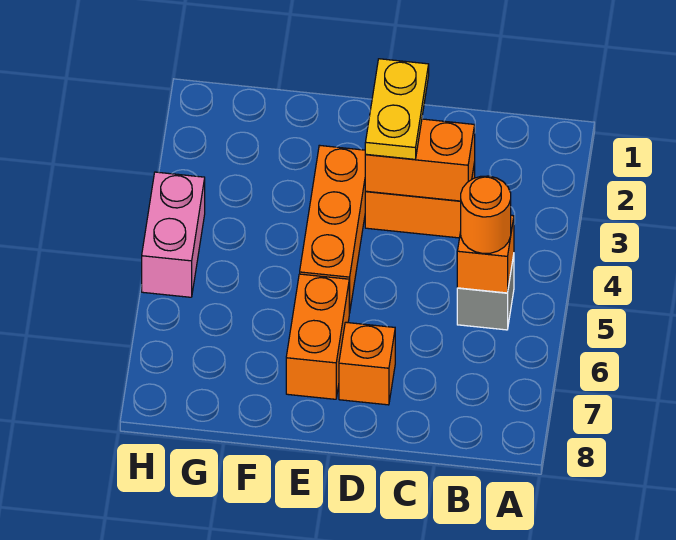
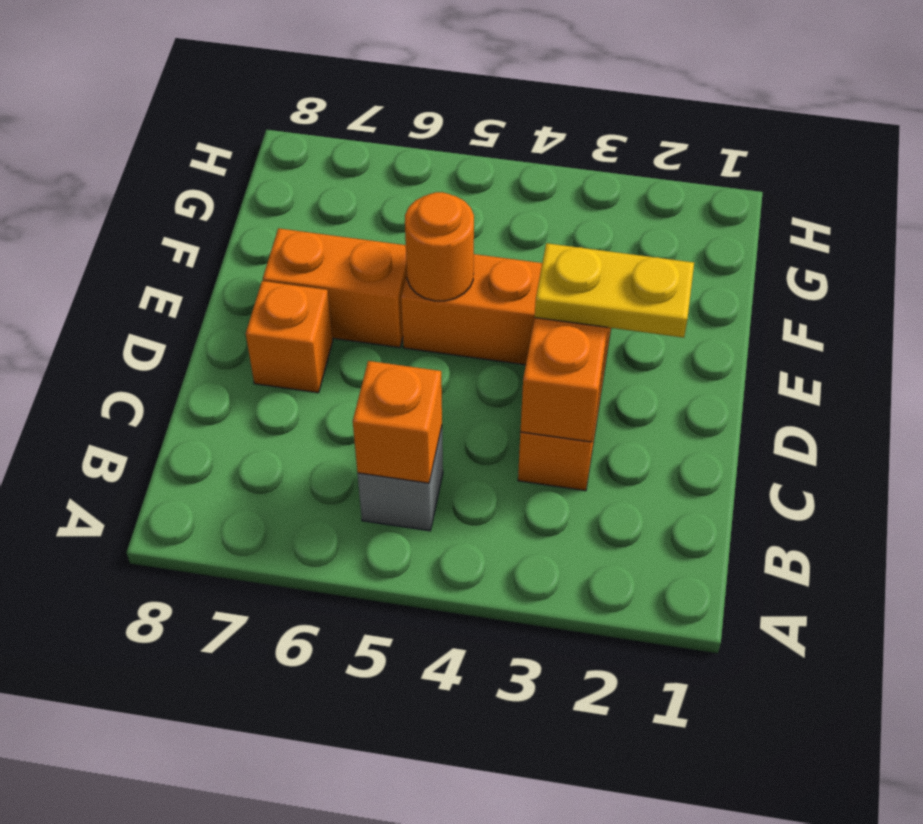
orange round brick B5 level 3 -> orange round brick E5 level 2
pink brick H4:H5 level 1 -> none

